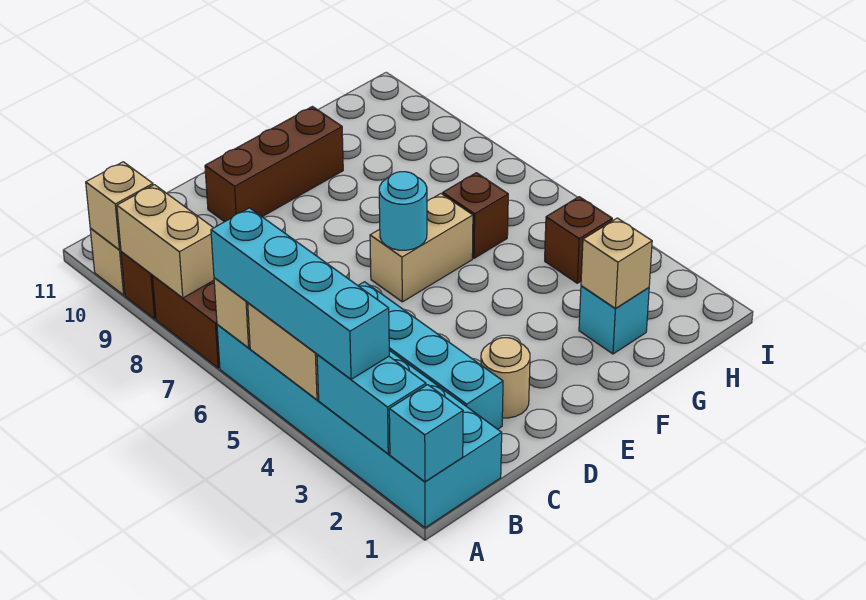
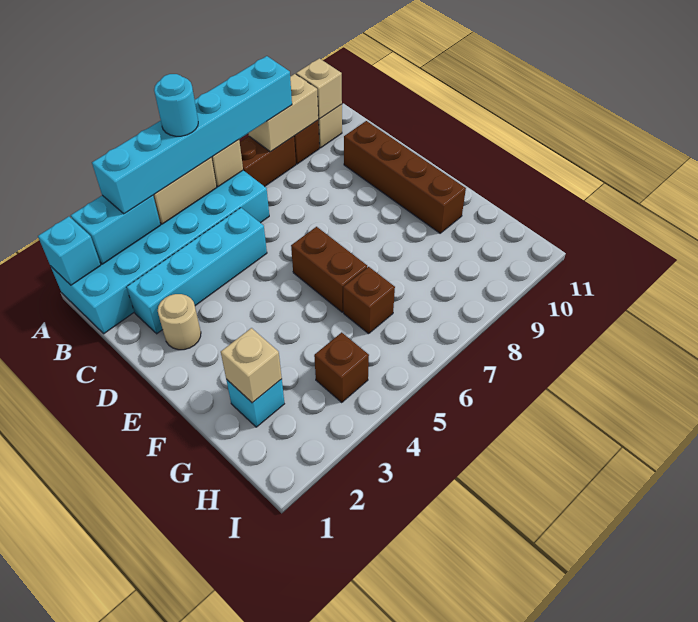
cyan brick A3:A6 level 3 -> cyan brick A3:A8 level 3
brown brick D10:F10 level 1 -> brown brick C10:F10 level 1
tan brick E6:F6 level 1 -> brown brick E6:F6 level 1
cyan round brick E6 level 2 -> cyan round brick A5 level 4

